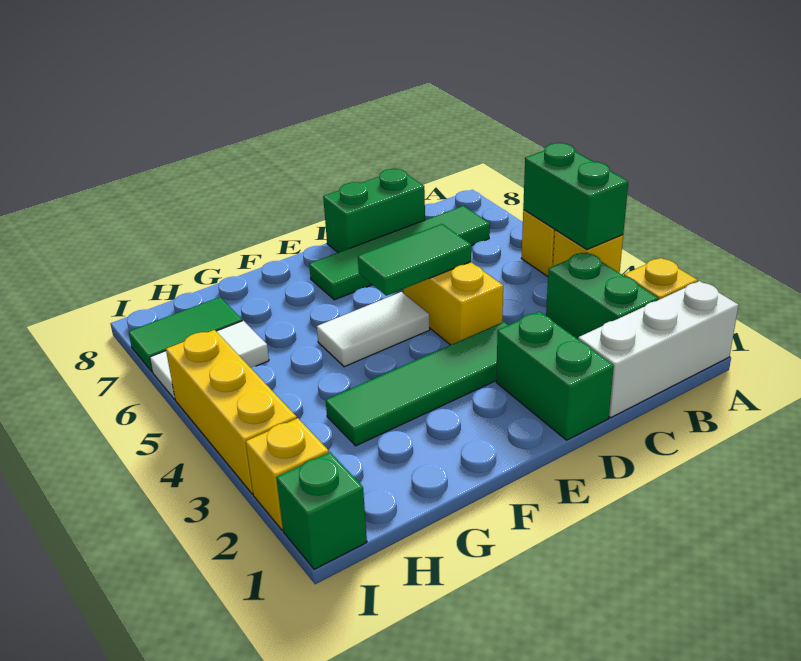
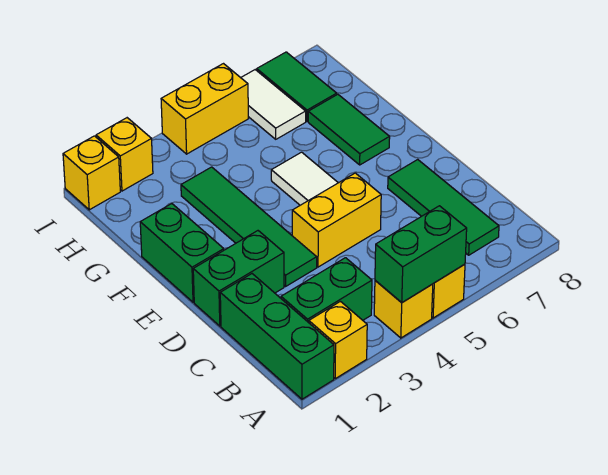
white brick A1:C1 level 1 -> green brick A1:C1 level 1
green tile B7:E7 level 1 -> green tile B7:D7 level 1
green brick C8:D8 level 1 -> green brick E1:F1 level 1
green tile D5:E5 level 2 -> green tile F7:G7 level 1
green brick I1 level 1 -> yellow brick I1 level 1
yellow brick I3:I5 level 1 -> yellow brick I4:I5 level 1

